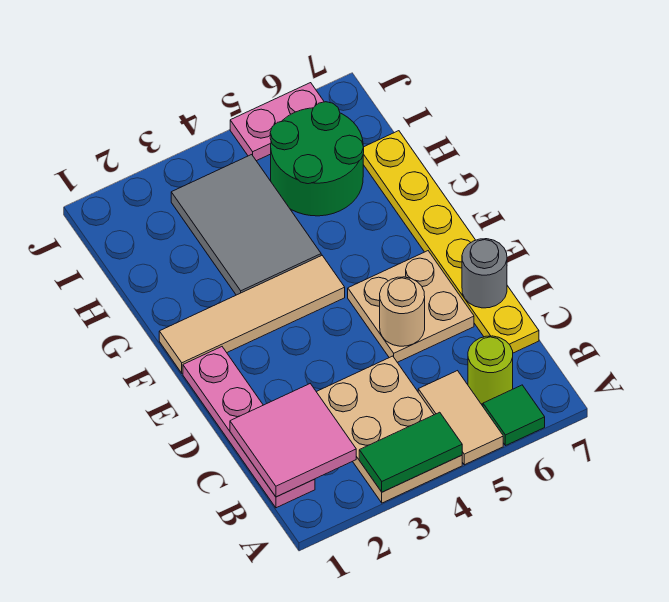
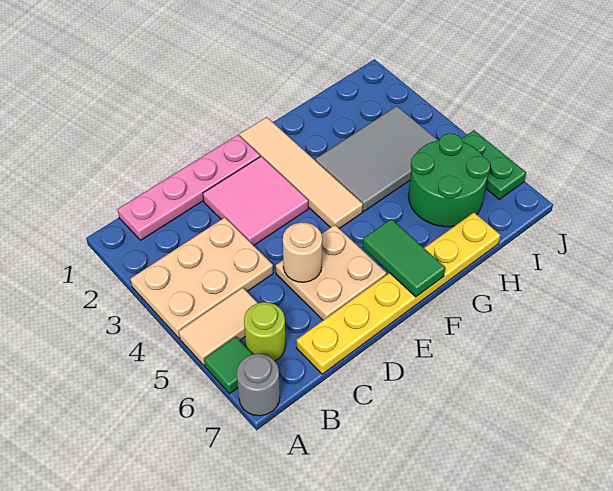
green tile A3:A4 level 2 -> green tile F6:F7 level 2
pink tile B1:C2 level 2 -> pink tile D2:E3 level 1
grey round brick D7 level 2 -> grey round brick A7 level 1
pink plate J5:J6 level 1 -> green plate J5:J6 level 1

